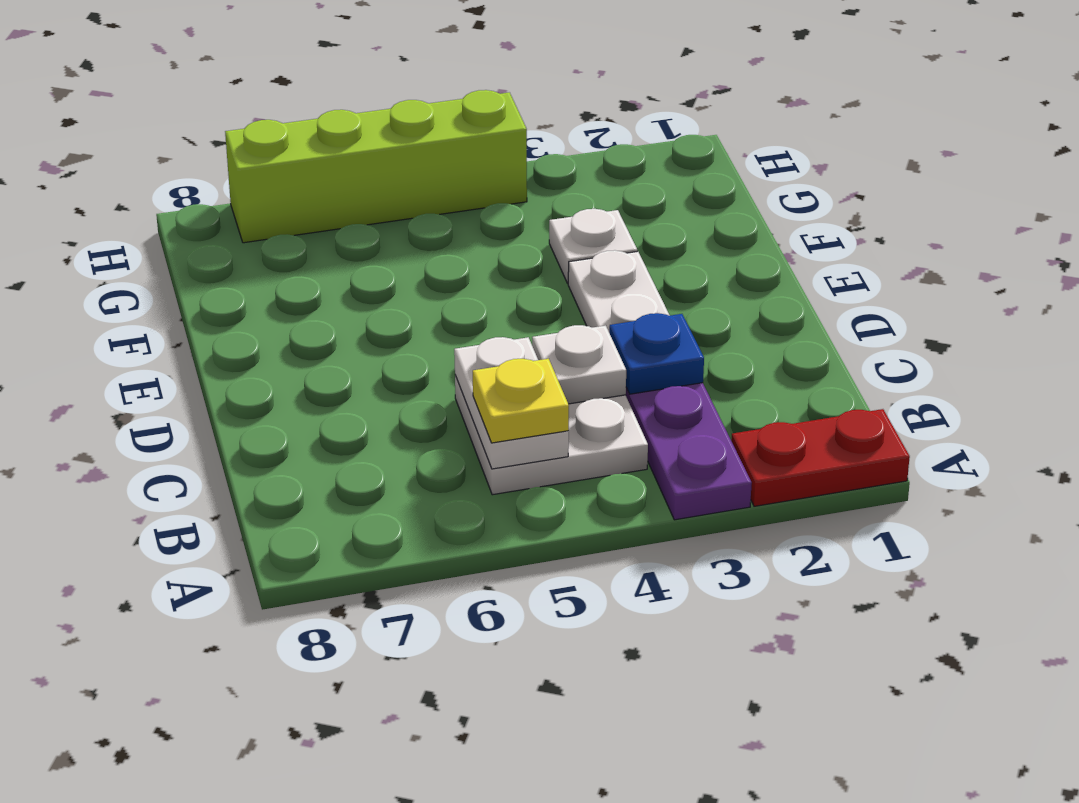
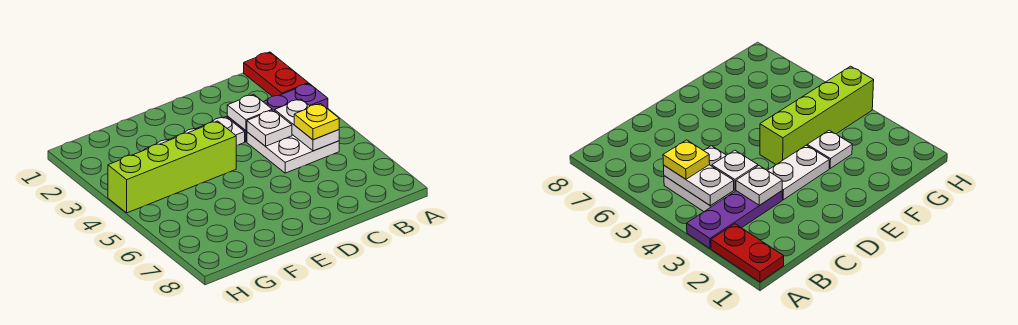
white plate B5:C5 level 2 -> white plate B4:B5 level 2
blue plate C3 level 2 -> white plate C3 level 2
lime brick H4:H7 level 1 -> lime brick E4:H4 level 1

